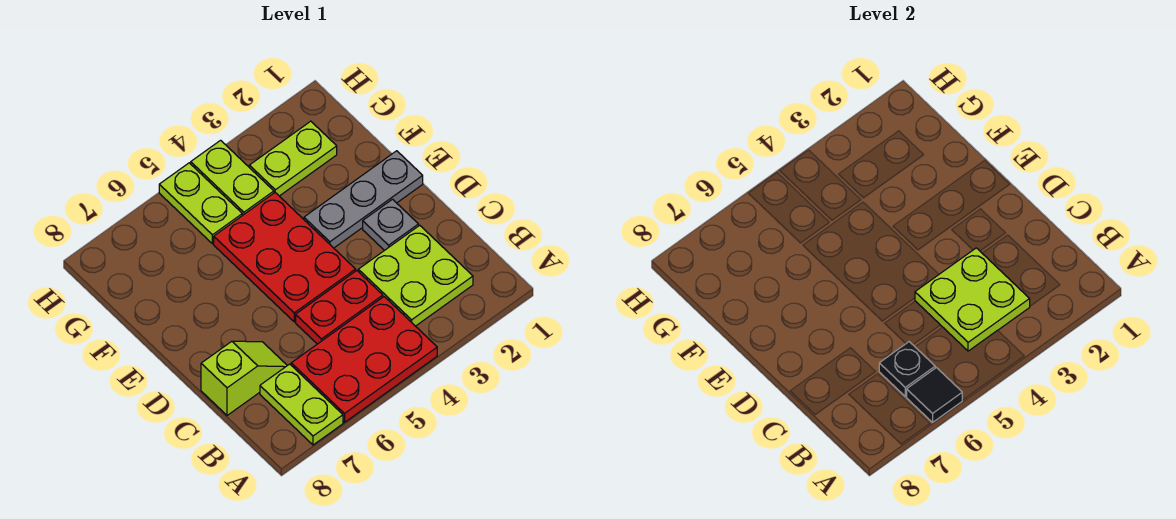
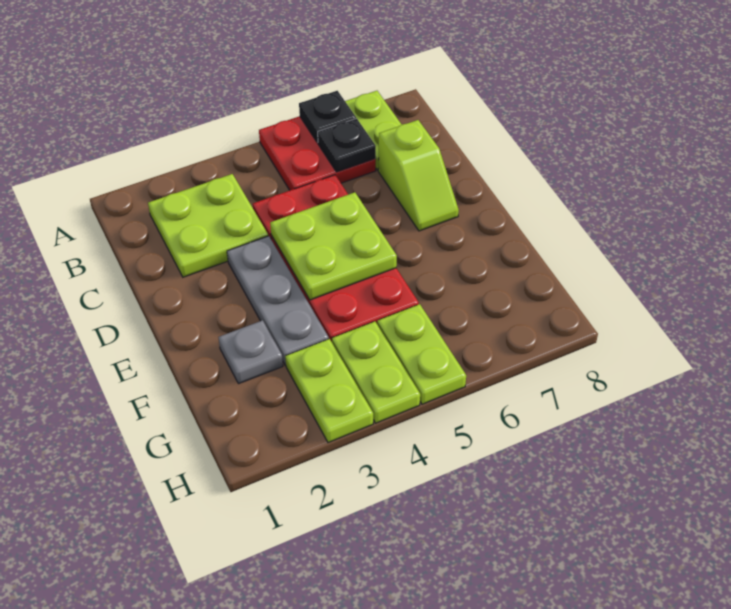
red plate A4:B6 level 1 -> red plate A5:B6 level 1
black tile A6 level 2 -> black plate A6 level 2
lime plate B3:C4 level 2 -> lime plate D4:E5 level 2
lime slope C7:C8 level 1 top 8 -> lime slope C7:D7 level 1 top C
grey plate D2 level 1 -> grey plate F2 level 1
grey plate E1:E3 level 1 -> grey plate D3:F3 level 1
lime plate G2:G3 level 1 -> lime plate G3:H3 level 1

